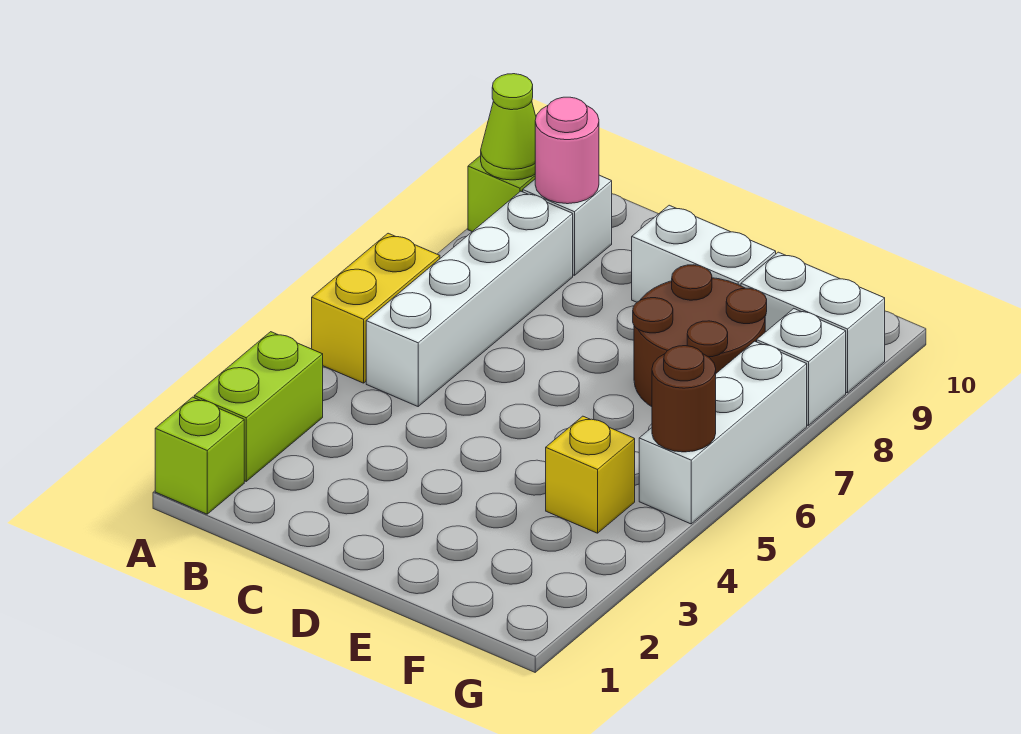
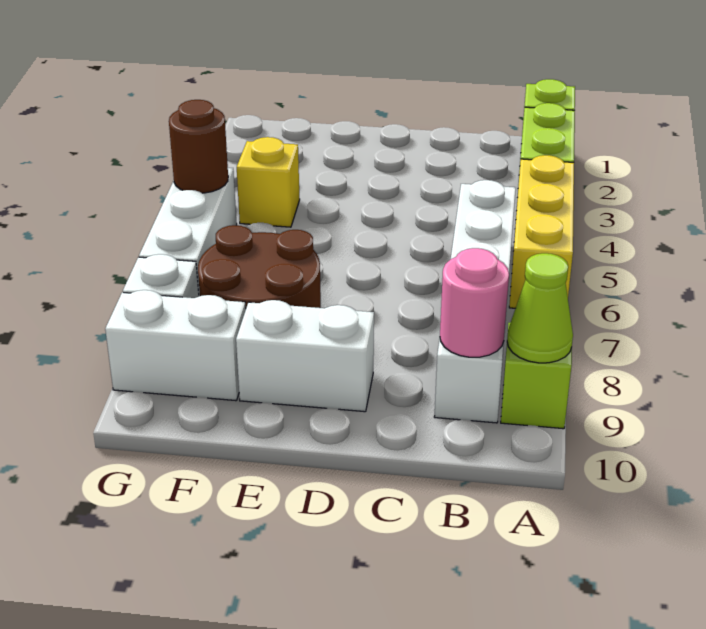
yellow brick A5:A6 level 1 -> yellow brick A4:A6 level 1

